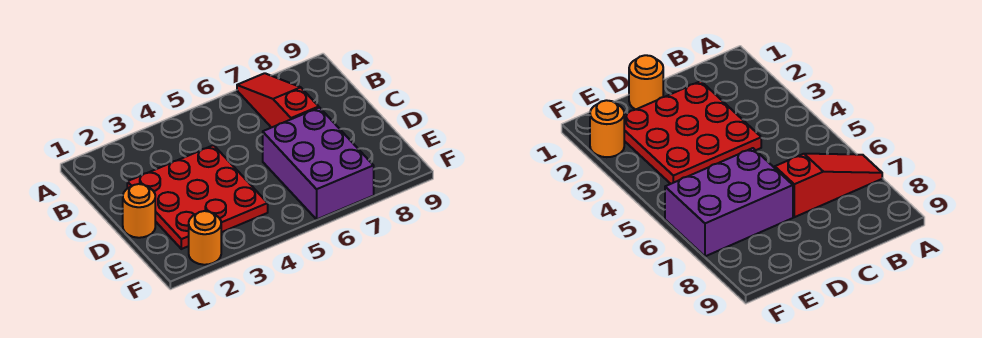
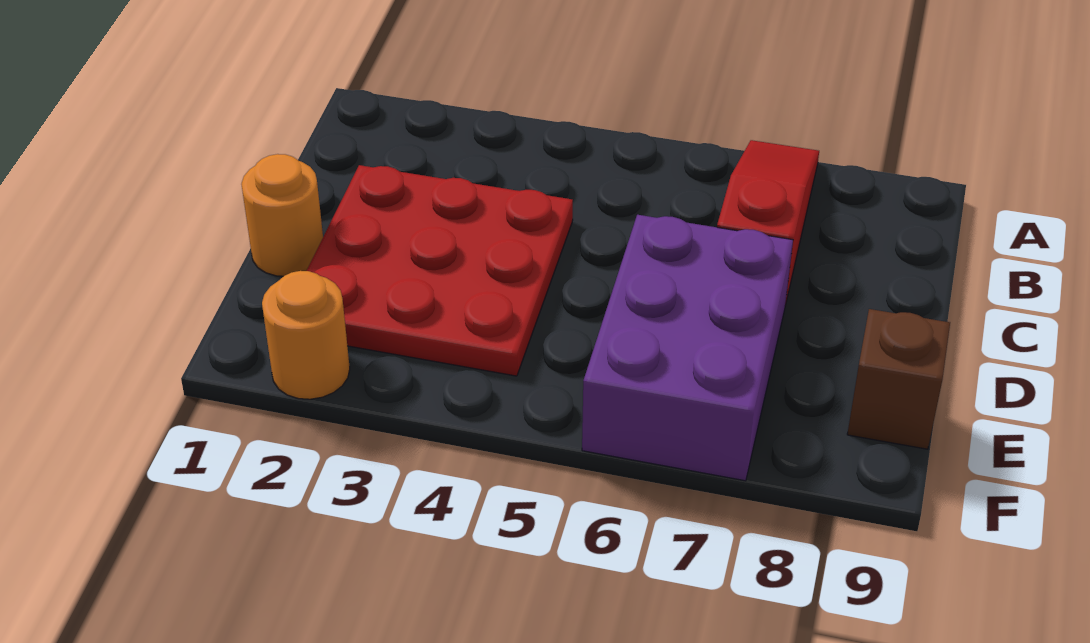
none -> brown brick E9 level 1

